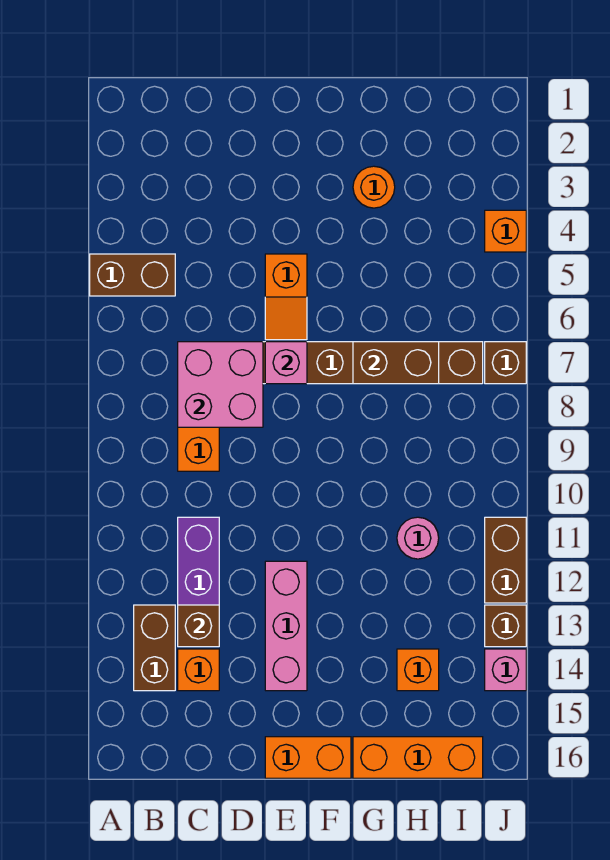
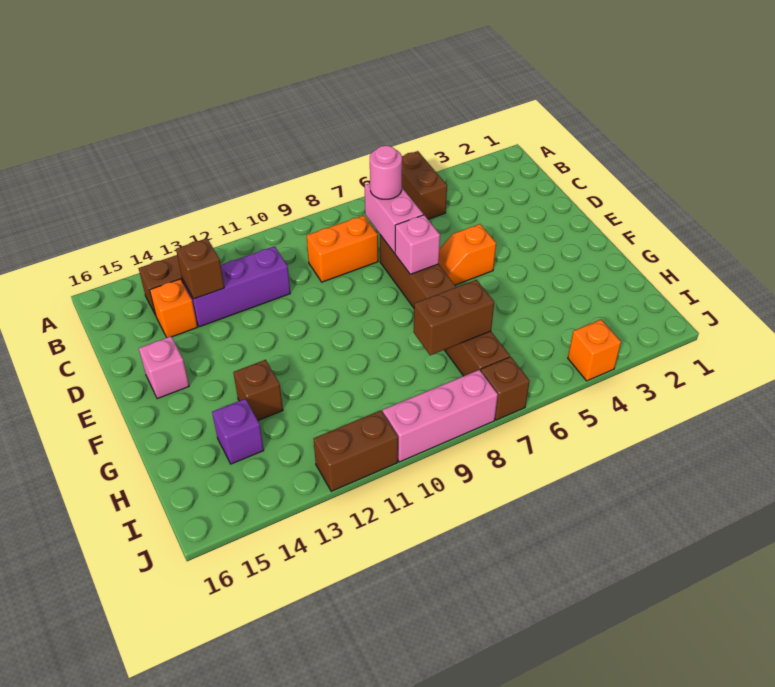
pink brick C7:D8 level 2 -> pink brick C7:D7 level 2
pink brick E12:E14 level 1 -> pink brick J8:J10 level 1
orange brick E16:F16 level 1 -> none
orange round brick G3 level 1 -> none
brown brick G7:H7 level 2 -> brown brick H7:H8 level 2
orange brick G16:I16 level 1 -> none
pink round brick H11 level 1 -> pink round brick C7 level 3
orange brick H14 level 1 -> purple brick H14 level 1
brown brick J13 level 1 -> brown brick G13 level 1
pink brick J14 level 1 -> pink brick E15 level 1

